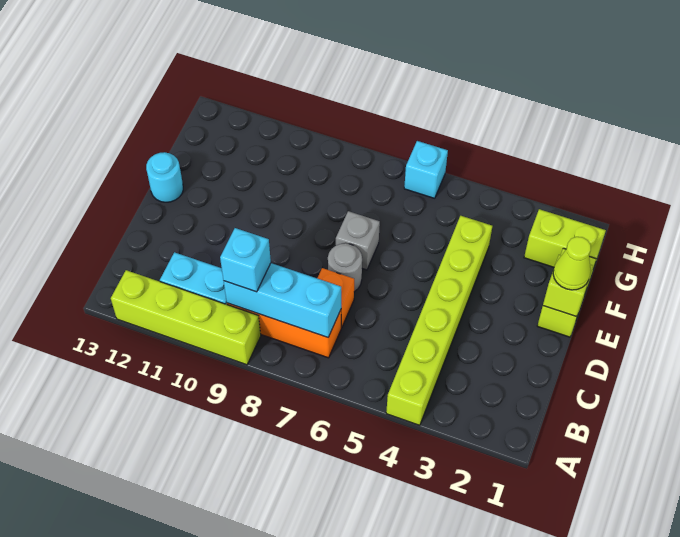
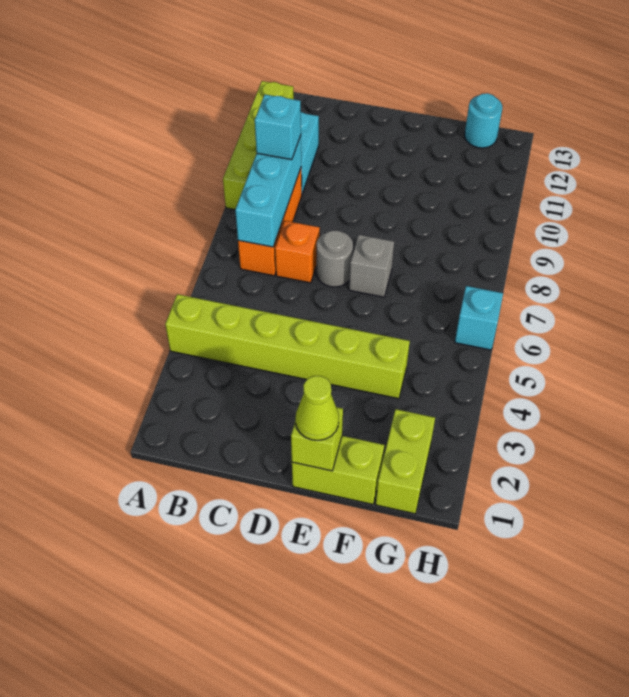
cyan round brick E13 level 1 -> cyan round brick G13 level 1

